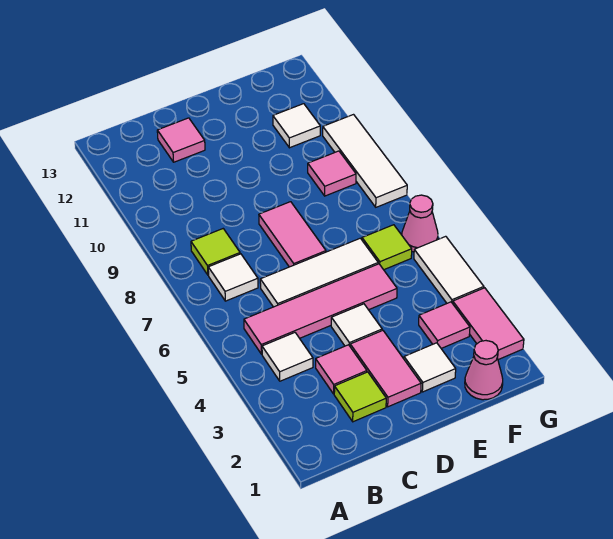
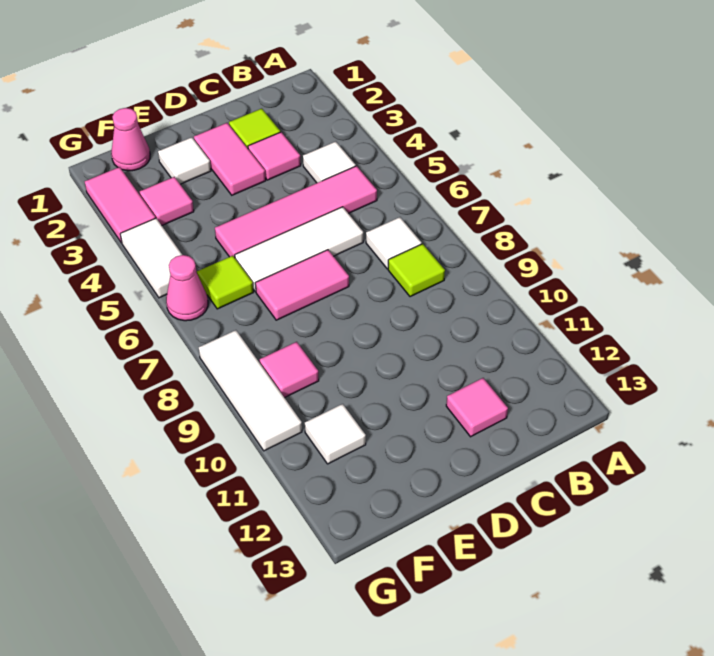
white tile D4 level 1 -> none
pink tile D7:D8 level 1 -> pink tile D7:E7 level 1

